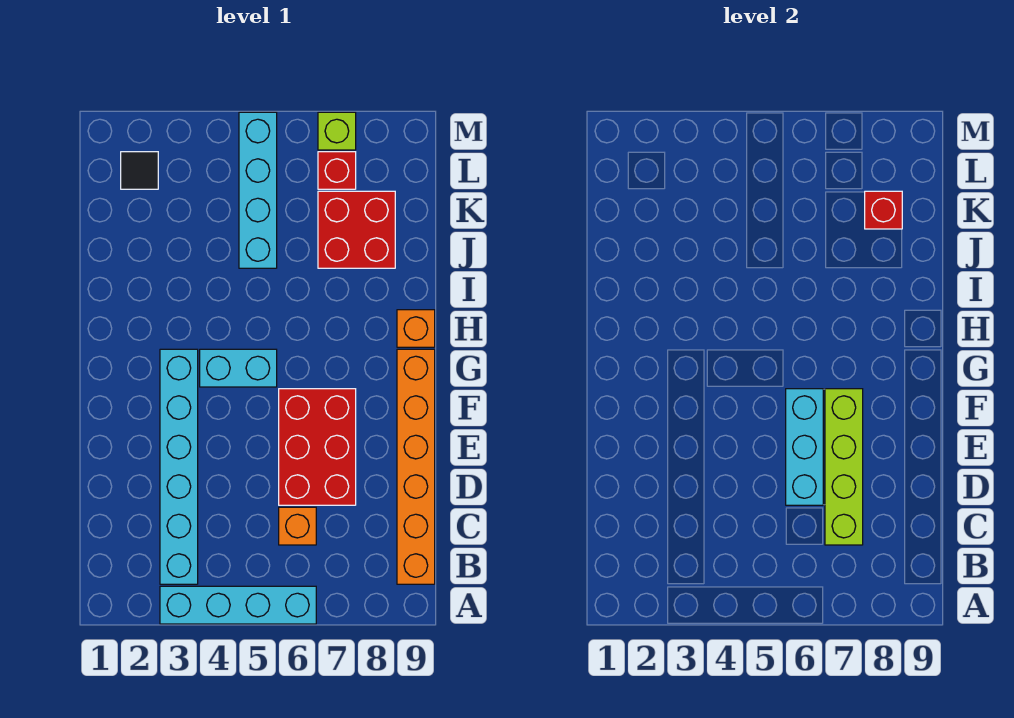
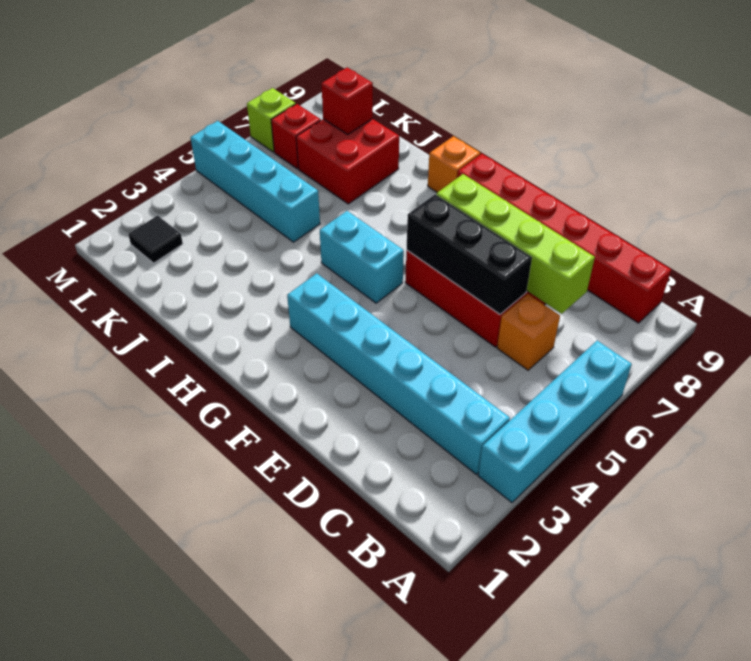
orange brick B9:G9 level 1 -> red brick B9:G9 level 1
cyan brick D6:F6 level 2 -> black brick D6:F6 level 2
cyan brick G4:G5 level 1 -> cyan brick G5:H5 level 1

